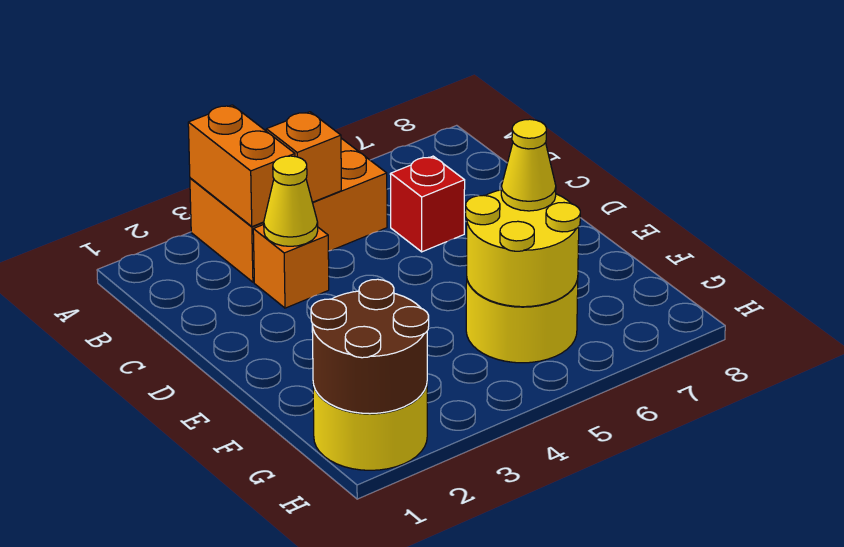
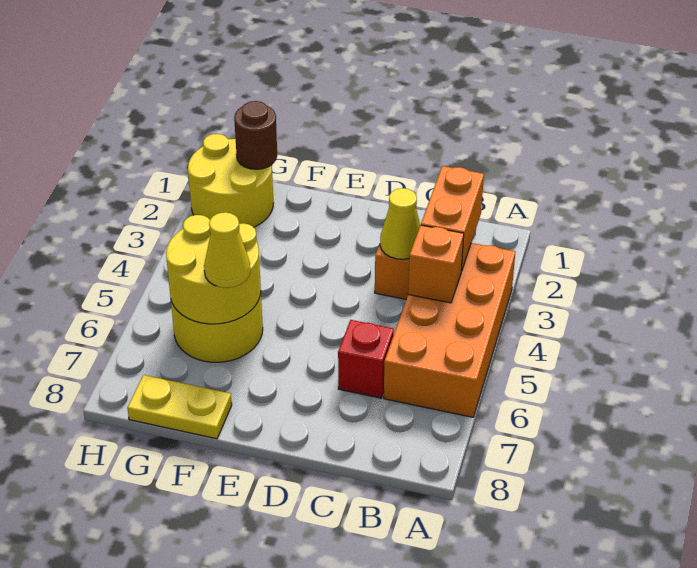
orange brick A3:B5 level 1 -> orange brick A3:B6 level 1
orange brick A3:B3 level 2 -> orange brick B2:B3 level 2
none -> yellow plate F8:G8 level 1
brown round brick G1:H2 level 2 -> brown round brick G1 level 2

